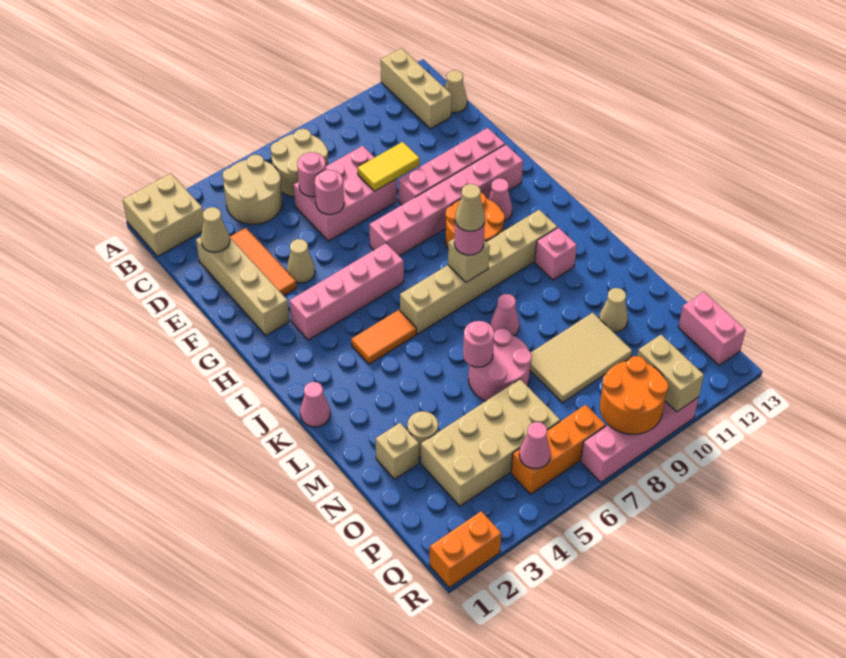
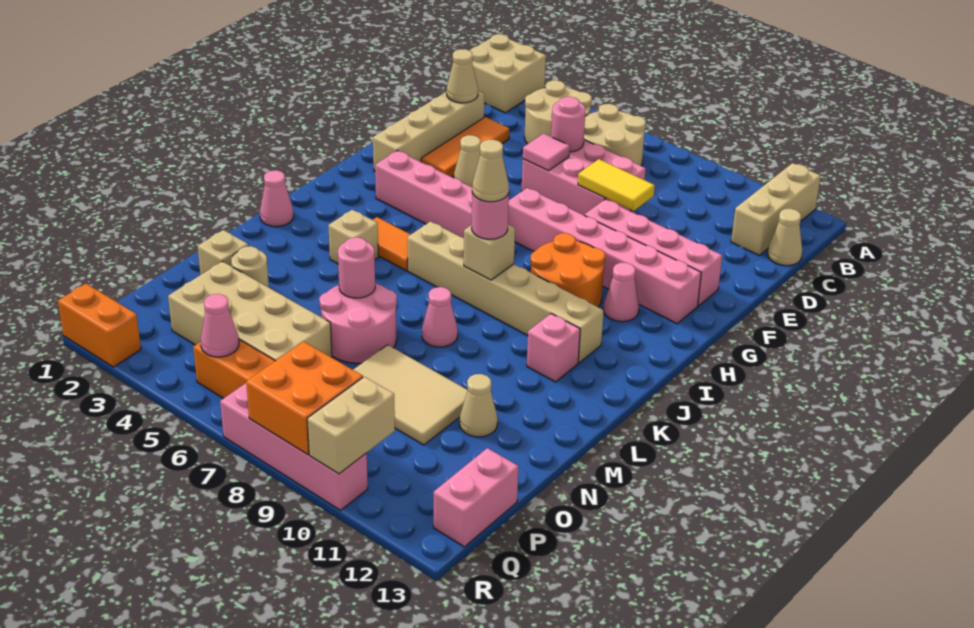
pink round brick E6 level 2 -> pink tile E6 level 2
none -> tan brick K4 level 1
orange round brick Q8:R9 level 2 -> orange brick Q8:R9 level 2

